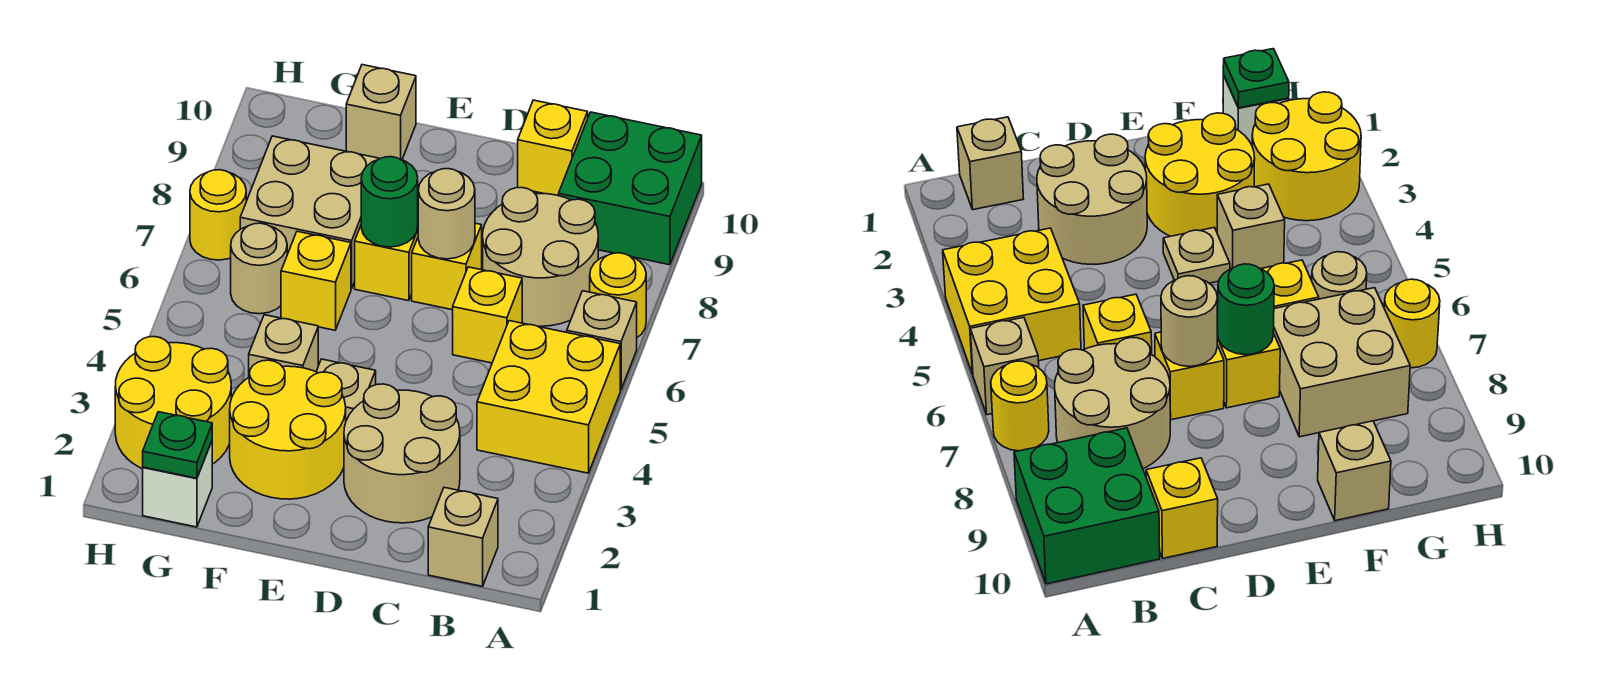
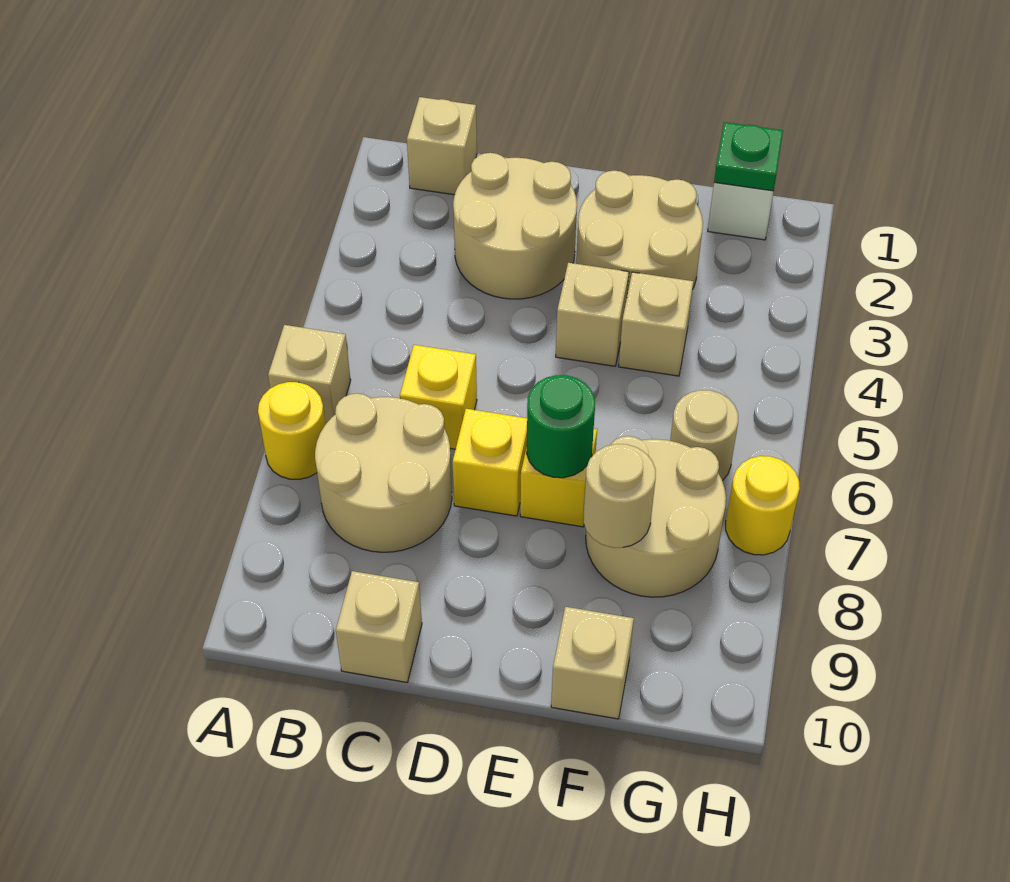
yellow brick A4:B5 level 1 -> none
green brick A9:B10 level 1 -> none
yellow brick C10 level 1 -> tan brick C10 level 1
tan round brick D7 level 2 -> tan round brick F8 level 2
yellow round brick E2:F3 level 1 -> tan round brick E2:F3 level 1
tan plate E4 level 1 -> tan brick E4 level 1
yellow brick F6 level 1 -> none
tan brick F7:G8 level 1 -> tan round brick F7:G8 level 1
yellow round brick G2:H3 level 1 -> none

